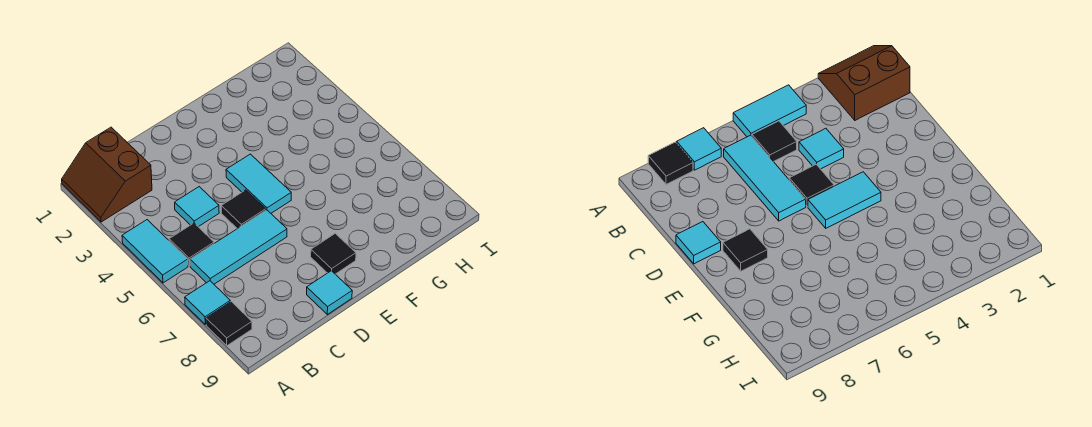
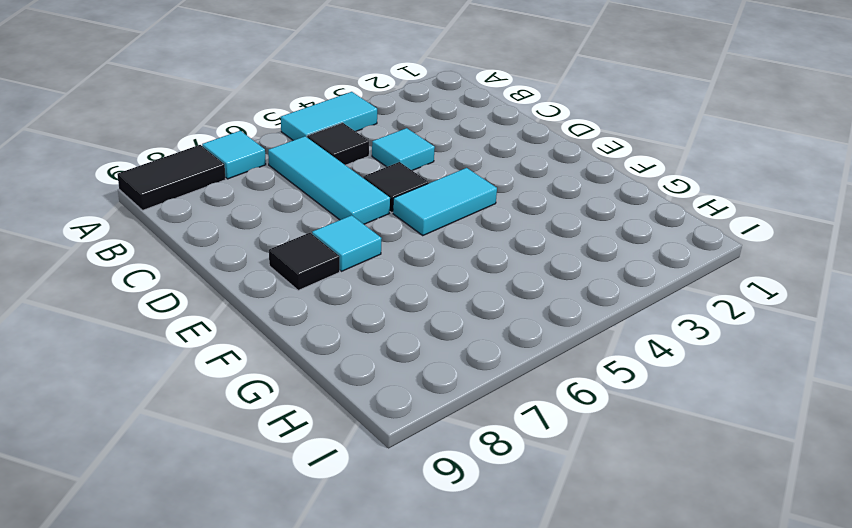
brown slope A1:B2 level 1 top B -> none
black tile A8 level 1 -> black tile A8:A9 level 1
cyan tile D9 level 1 -> cyan tile E7 level 1

